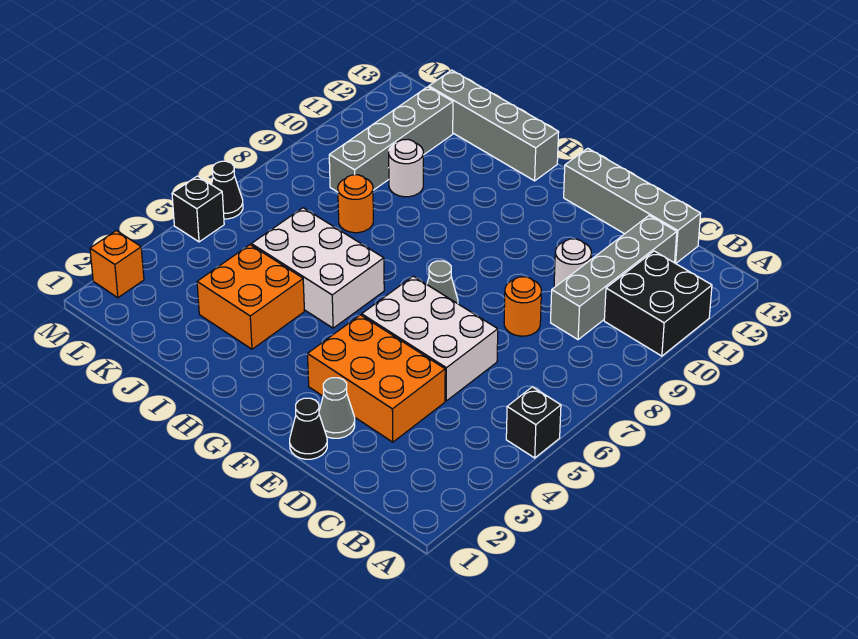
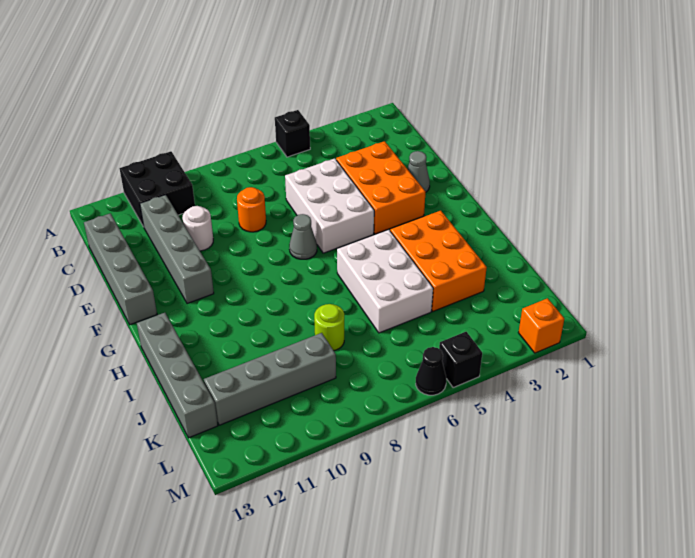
grey brick C9:C12 level 1 -> grey brick C11:F11 level 1
black cone E1 level 1 -> none
orange brick I3:J4 level 1 -> orange brick H3:J4 level 1
orange round brick J8 level 1 -> lime round brick J8 level 1
white round brick J10 level 1 -> none

